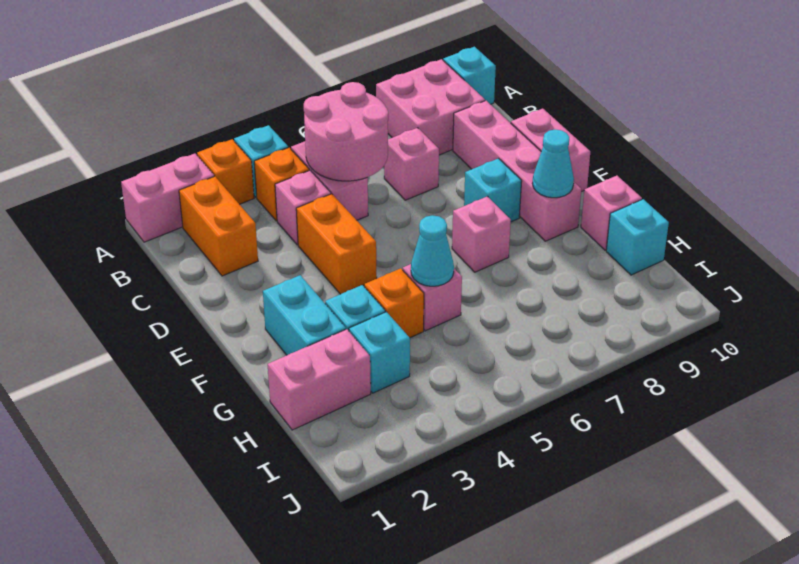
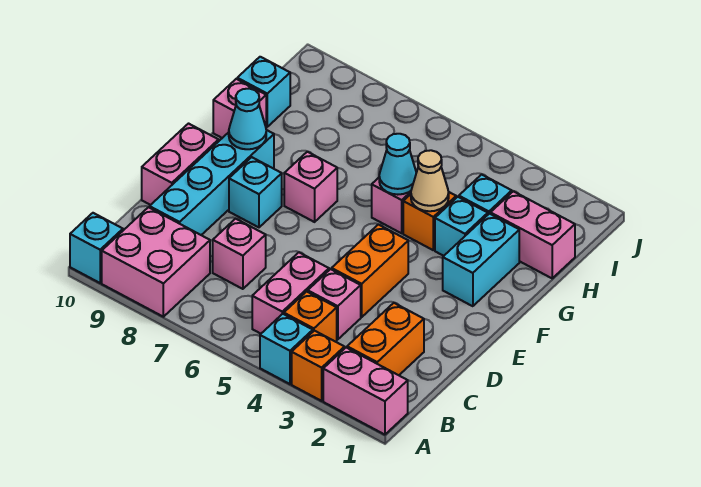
pink round brick B5:C6 level 2 -> none
pink brick C9:F9 level 1 -> cyan brick C9:F9 level 1
none -> tan cone G4 level 2

